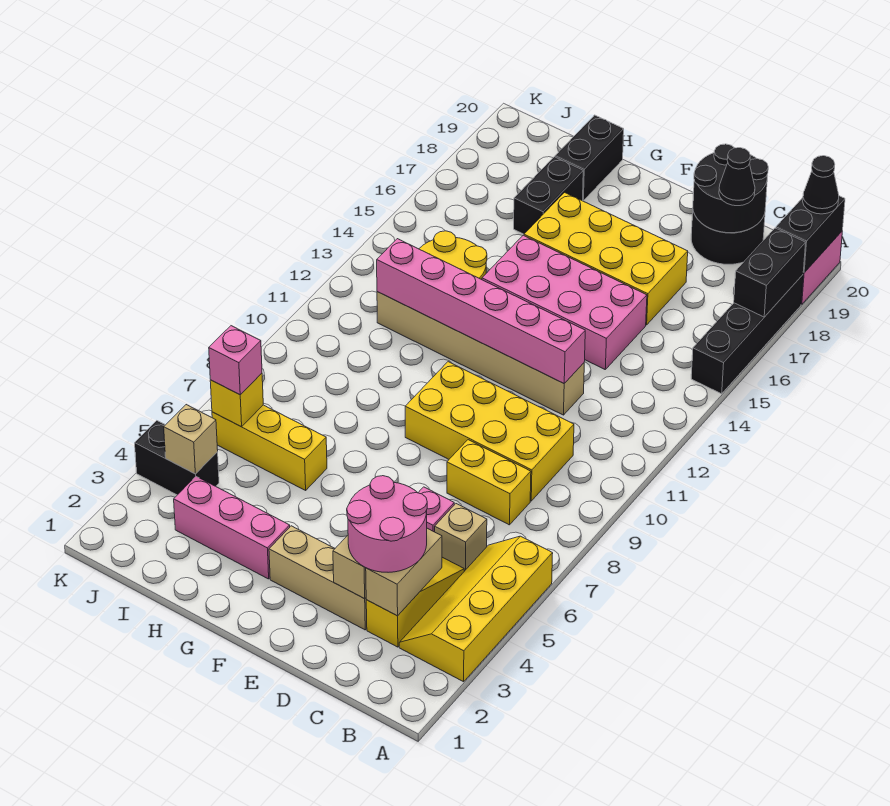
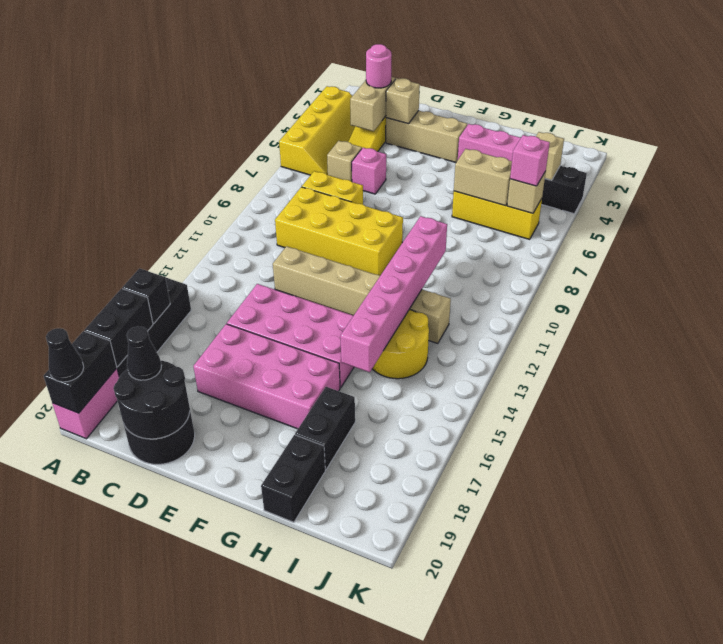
none -> black brick A16 level 2
pink round brick C3:D4 level 3 -> pink round brick C3 level 3
pink brick D12:I12 level 2 -> pink brick H10:H15 level 2
yellow brick D16:G17 level 1 -> pink brick D16:G17 level 1
none -> tan brick H6:I6 level 2
yellow brick J6 level 2 -> tan brick J6 level 2

